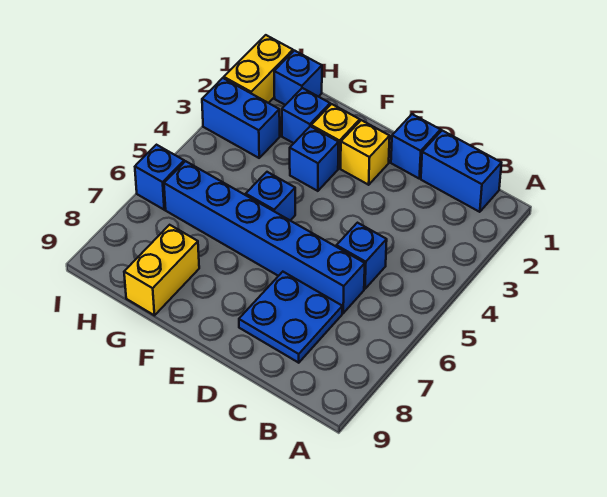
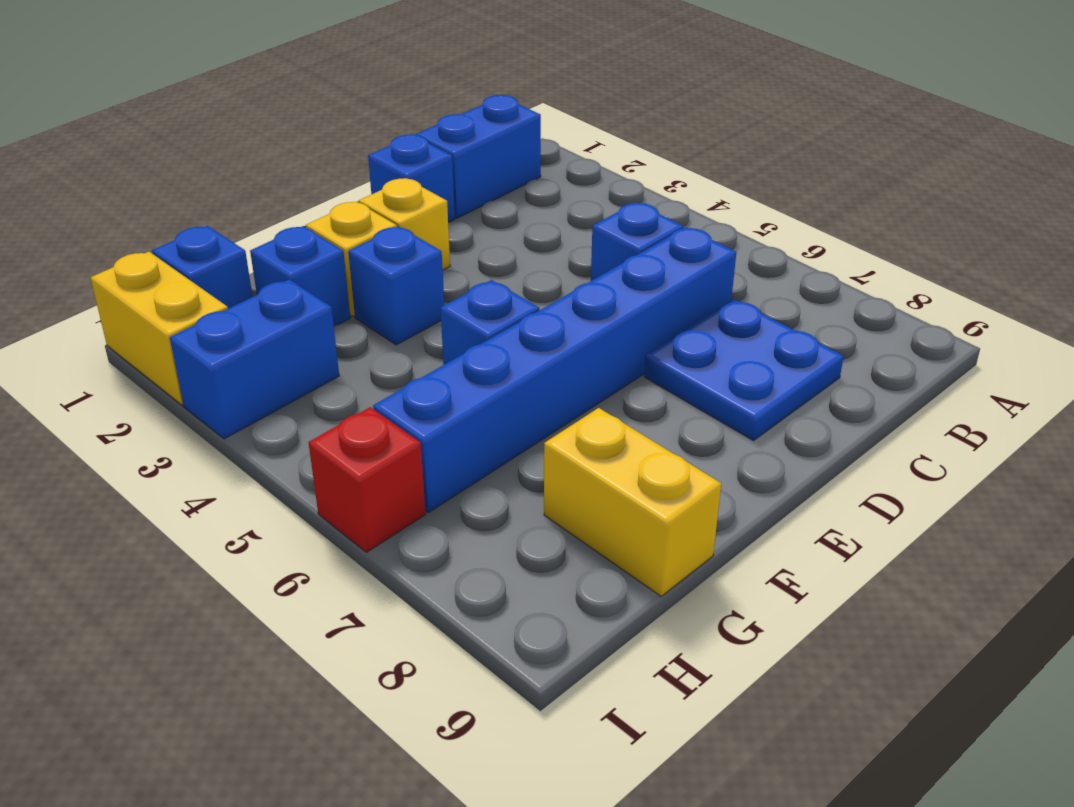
blue brick I6 level 1 -> red brick I6 level 1

